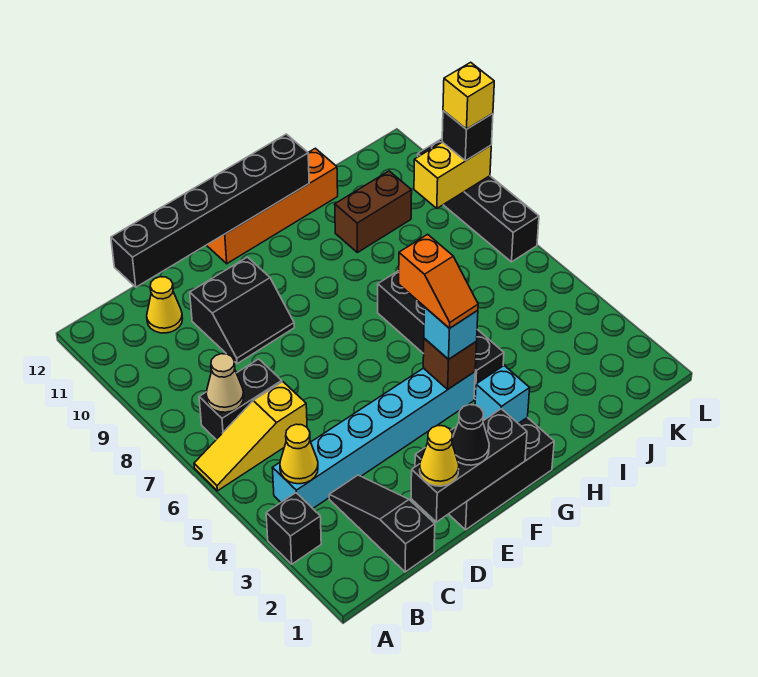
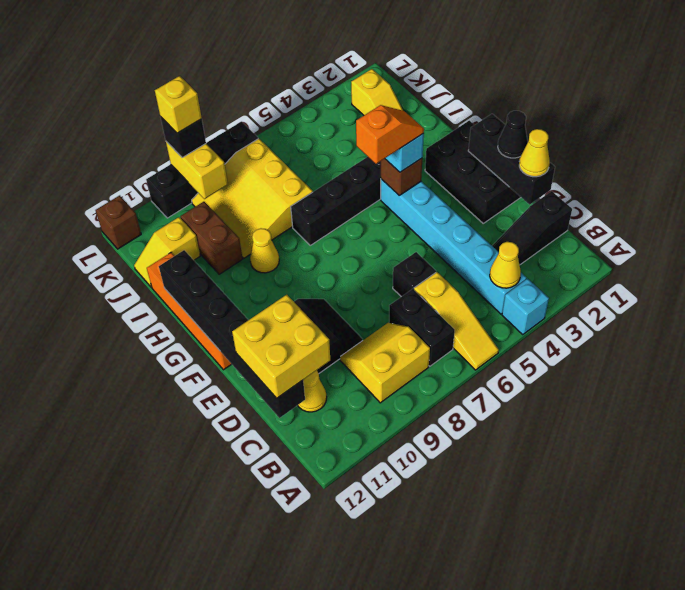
black brick A3 level 1 -> black brick D6 level 1
tan cone B7 level 2 -> none
none -> yellow slope B8:C9 level 1 top B
none -> yellow brick C11:D12 level 3
cyan brick G2 level 2 -> cyan brick A4 level 1
none -> yellow cone H9 level 1
none -> yellow slope I7:K9 level 1 top 7
none -> yellow slope J2:K2 level 1 top K
none -> yellow slope J11:J12 level 1 top 11
none -> brown brick L12 level 1

